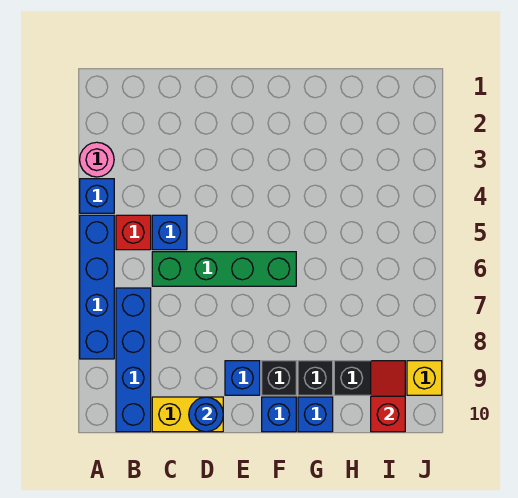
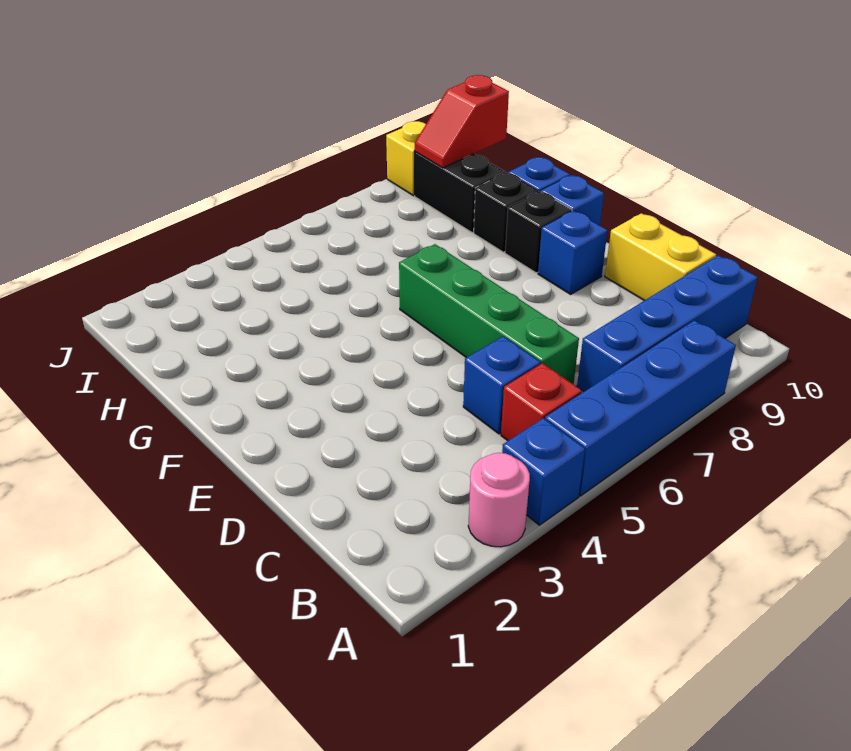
blue round brick D10 level 2 -> none

